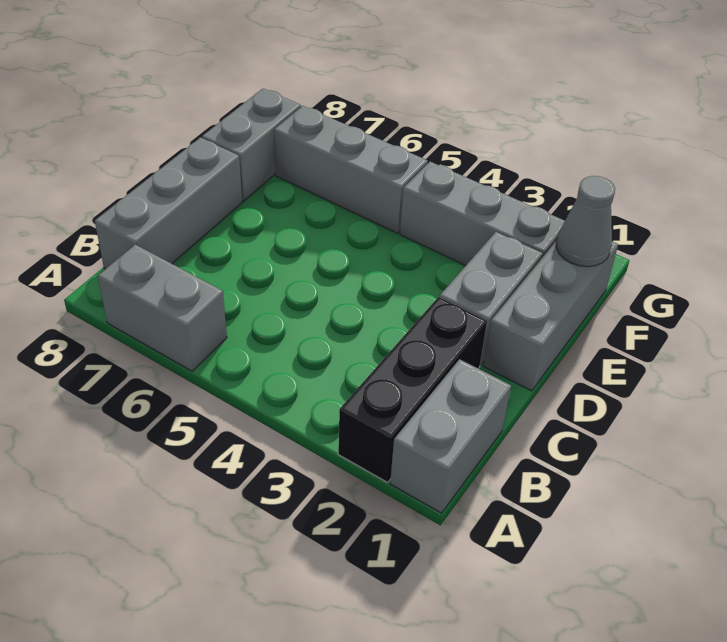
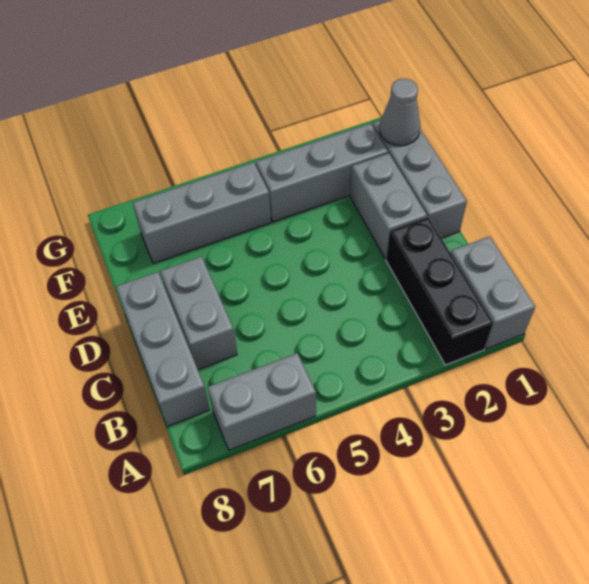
grey brick E8:F8 level 1 -> grey brick C7:D7 level 1

